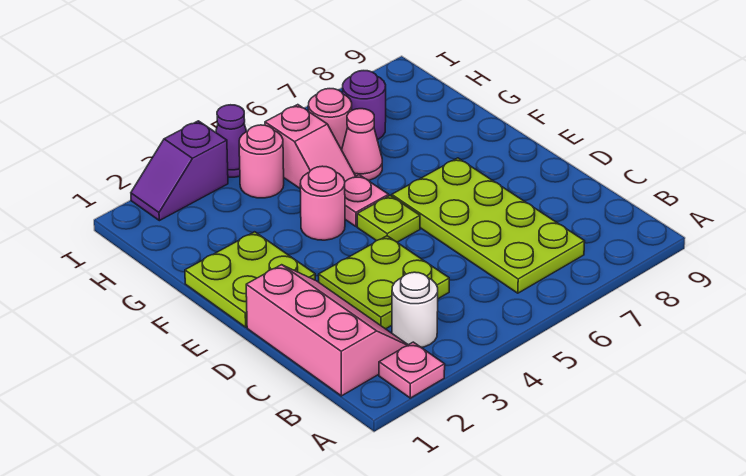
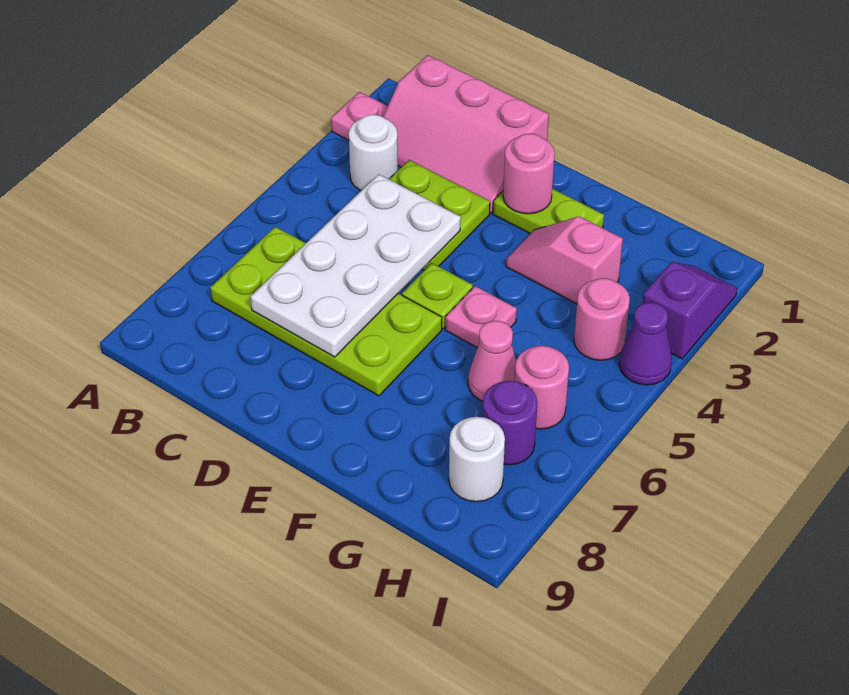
none -> white plate C4:D7 level 2
lime plate E1:F2 level 1 -> lime plate E2:F2 level 1
pink round brick F4 level 1 -> pink round brick E2 level 2
pink slope G5:H5 level 1 top H -> pink slope F3:G3 level 1 top G
none -> white round brick H8 level 1

